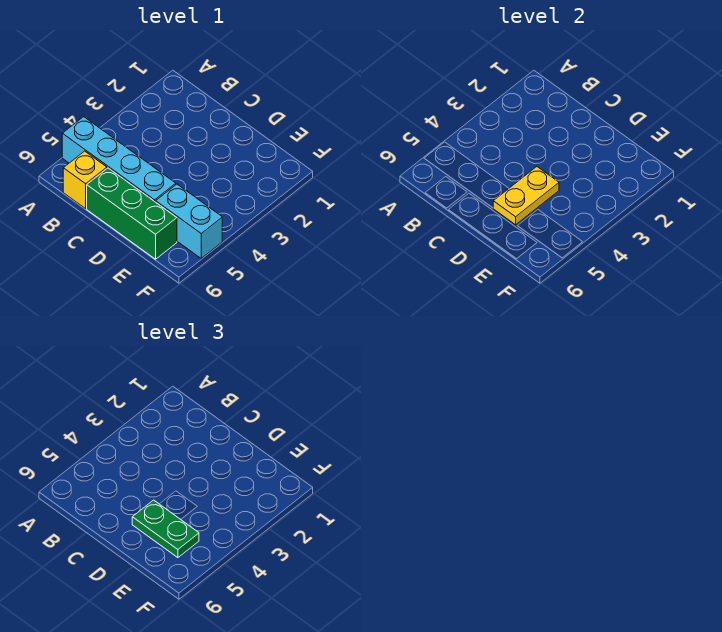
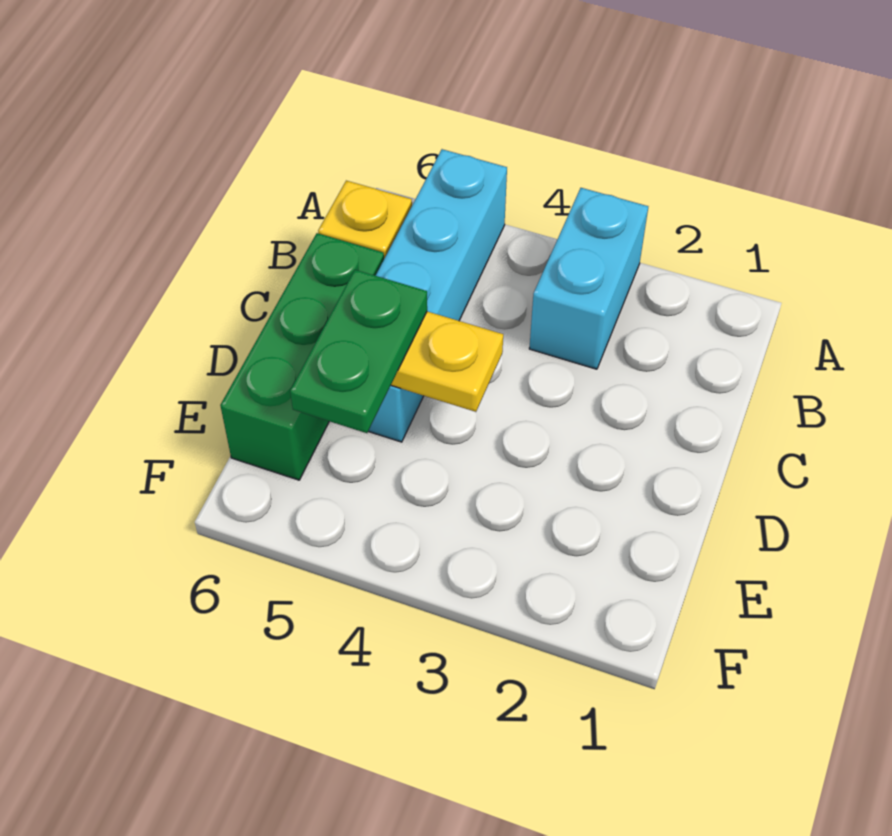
cyan brick E5:F5 level 1 -> cyan brick A3:B3 level 1

